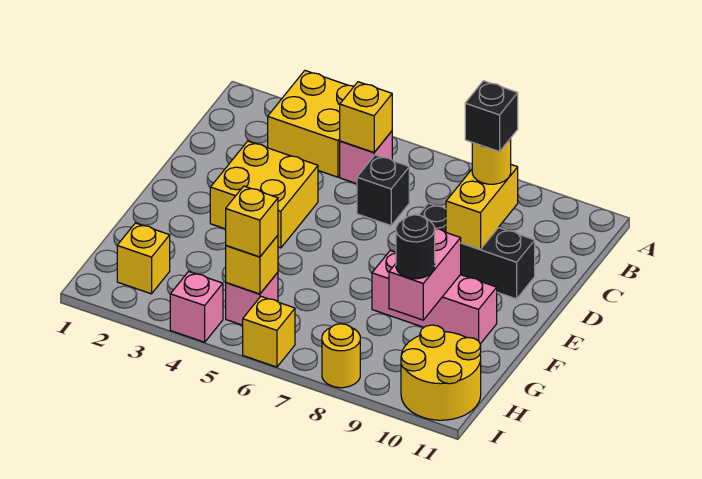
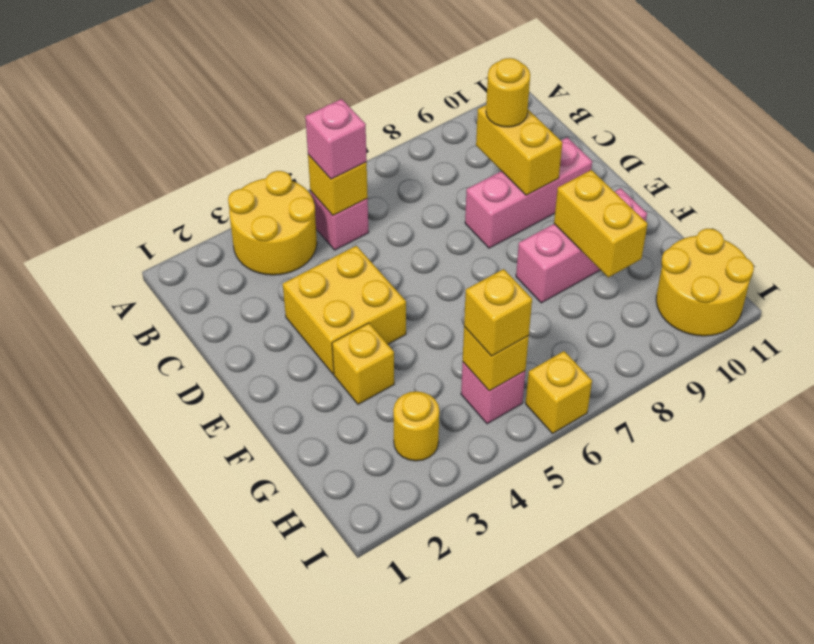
yellow brick A3:B4 level 1 -> yellow round brick A3:B4 level 1
black brick C6 level 1 -> none
black brick C9 level 4 -> none
black brick D8:D10 level 1 -> pink brick D8:D10 level 1
pink brick F9:G9 level 2 -> yellow brick F9:G9 level 2
black round brick G9 level 3 -> none
yellow brick H2 level 1 -> yellow brick F3 level 1
pink brick I4 level 1 -> pink brick B5 level 3
yellow round brick I8 level 1 -> yellow round brick H3 level 1

